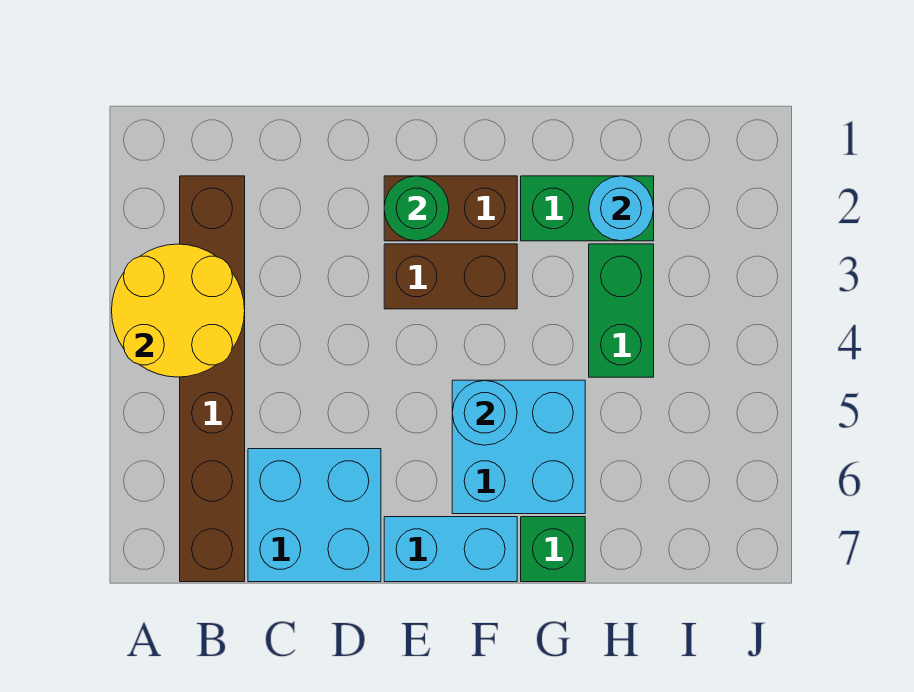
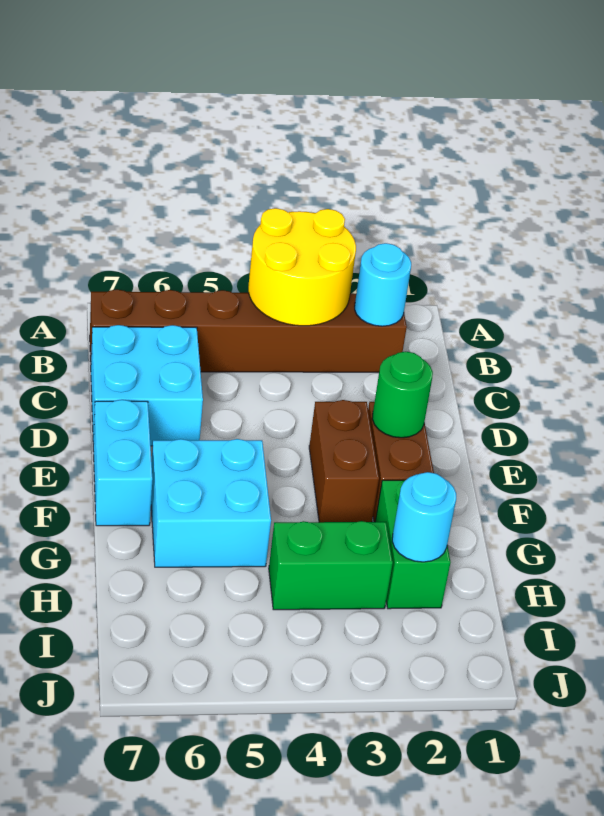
cyan round brick F5 level 2 -> cyan round brick B2 level 2
green brick G7 level 1 -> none

